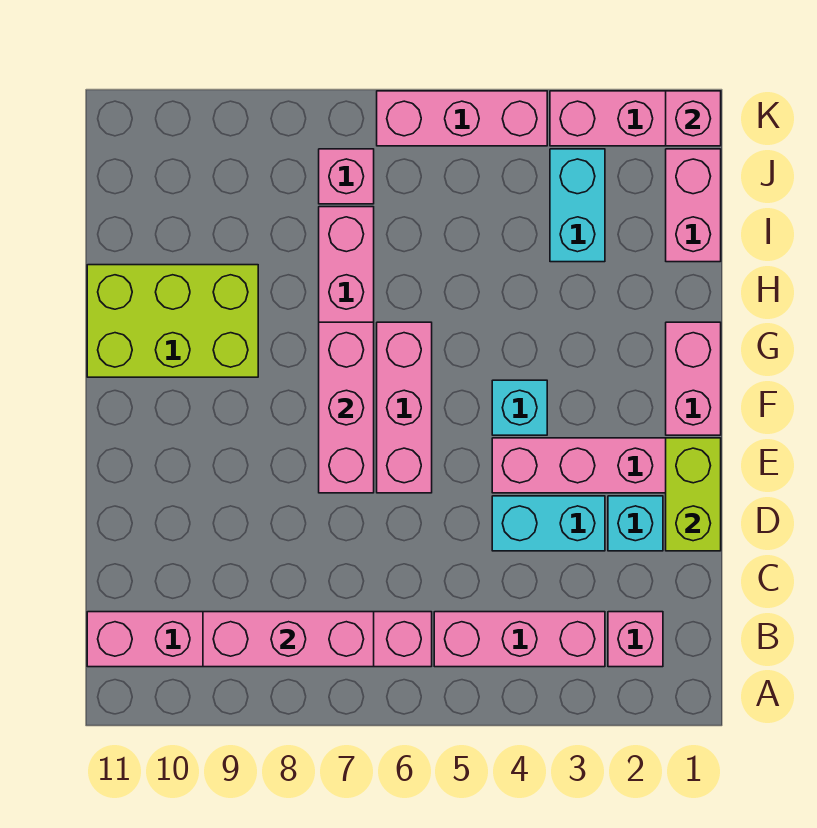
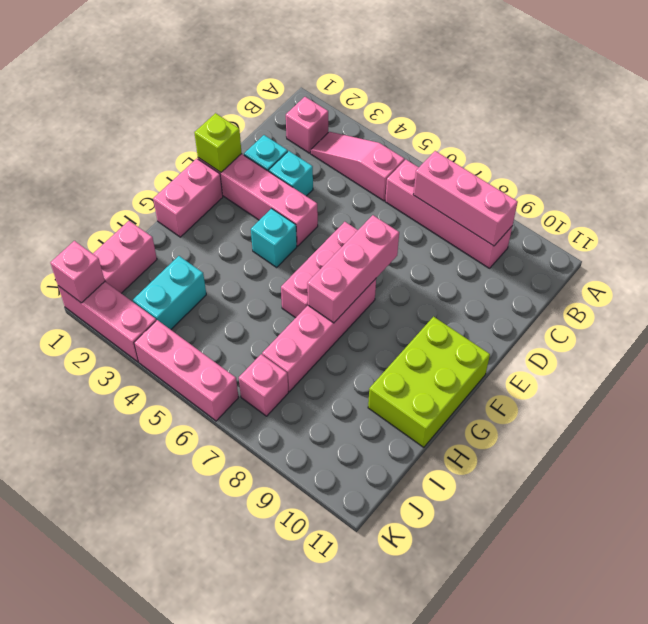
pink brick B3:B5 level 1 -> pink slope B3:B5 level 1 top 5
pink brick B6:B11 level 1 -> pink brick B6:B9 level 1
lime brick D1:E1 level 2 -> lime brick E1 level 2
cyan brick D3:D4 level 1 -> cyan brick D3 level 1
lime brick G9:H11 level 1 -> lime brick F10:H11 level 1

